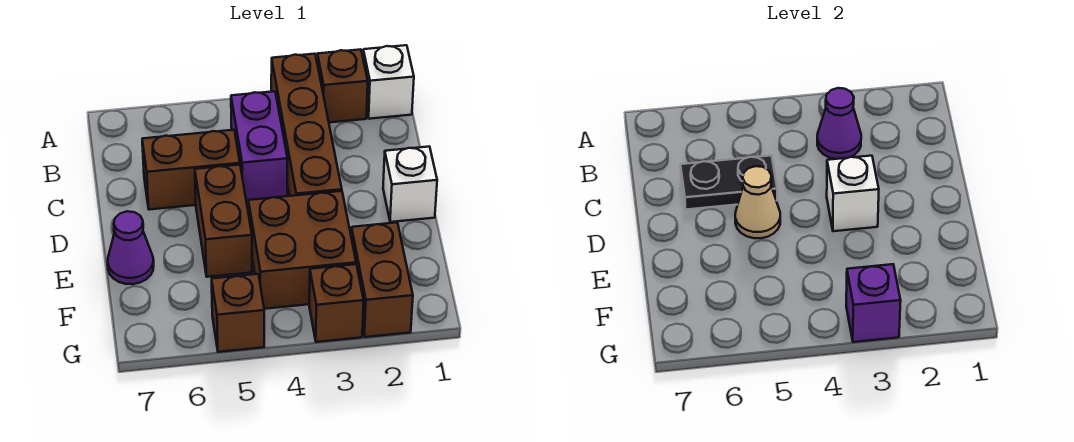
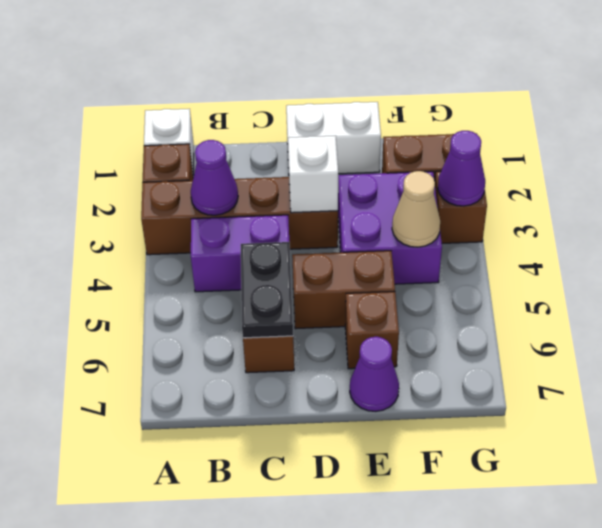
white brick D1 level 1 -> white brick D1:E1 level 1
tan cone D5 level 2 -> tan cone F4 level 2
brown brick E3:F4 level 1 -> purple brick E3:F4 level 1
purple brick G3 level 2 -> purple cone G3 level 2
brown brick G5 level 1 -> brown brick E6 level 1

